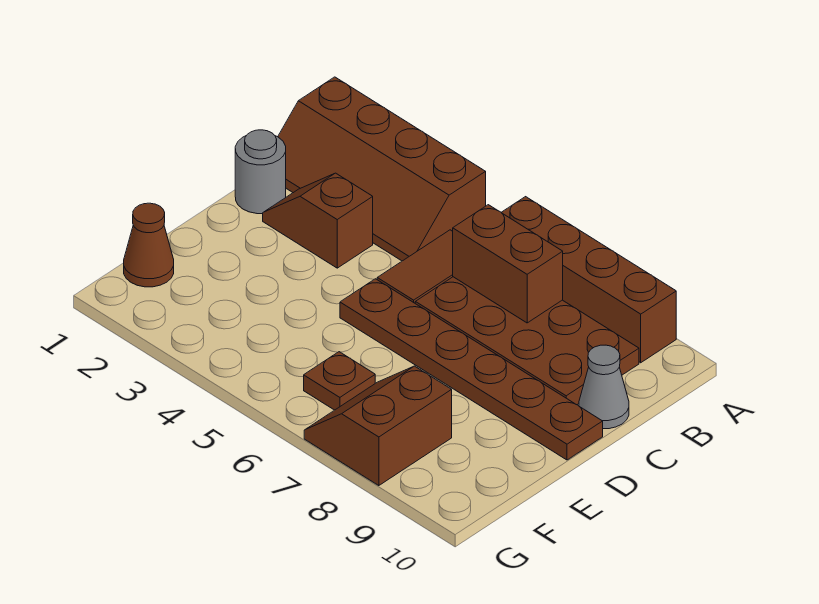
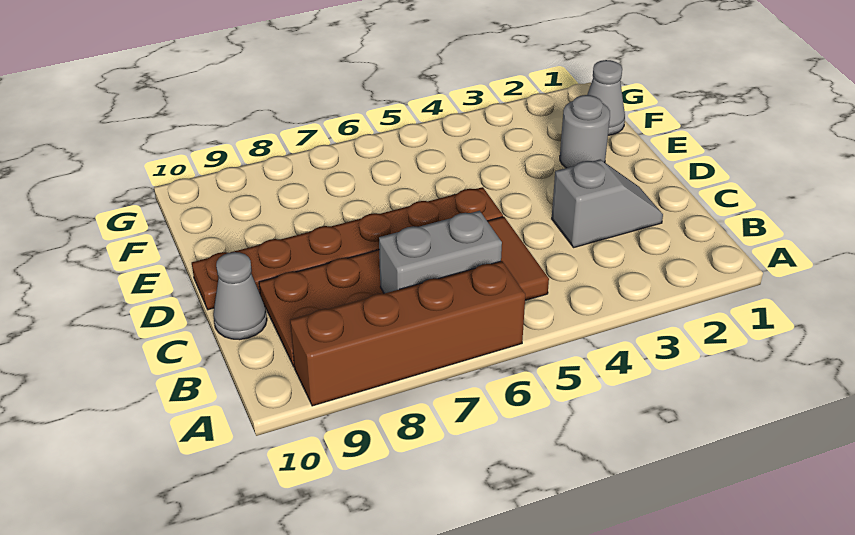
brown slope A1:B4 level 1 top A -> none
brown brick B6:B7 level 2 -> grey brick B6:B7 level 2
grey round brick C1 level 1 -> grey round brick E2 level 1
brown slope C2:C3 level 1 top 3 -> grey slope C2:C3 level 1 top 3
brown cone F1 level 1 -> grey cone F1 level 1
brown plate F6 level 1 -> none
brown slope F7:G8 level 1 top 8 -> none

